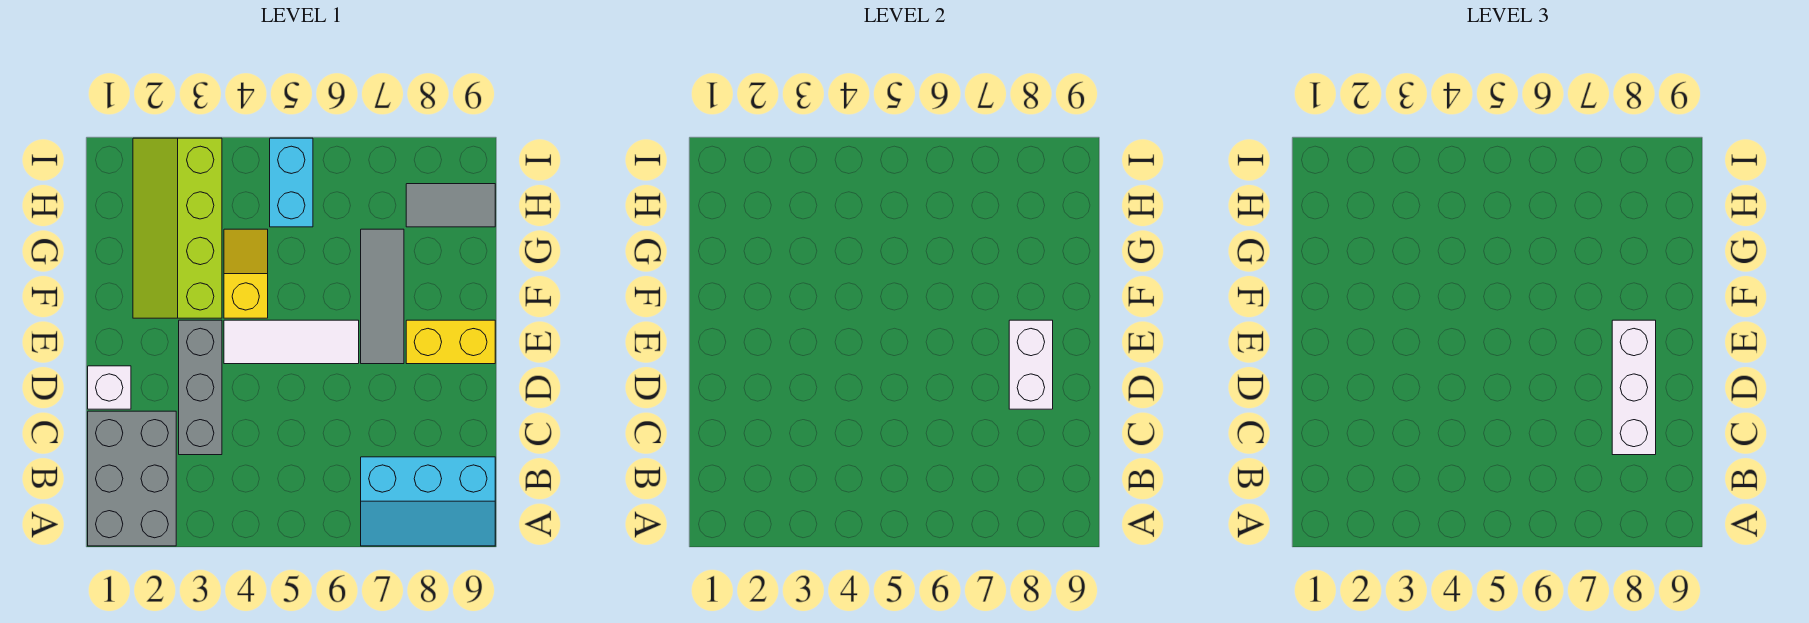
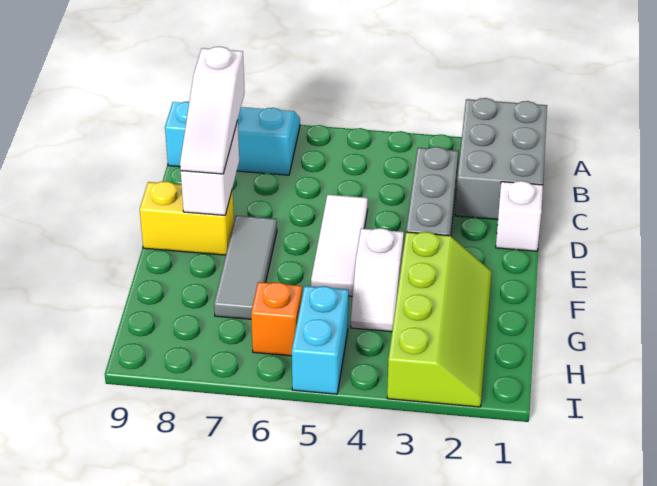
white brick C8:E8 level 3 -> white slope C8:E8 level 3 top C
white tile E4:E6 level 1 -> white tile D5:F5 level 1
yellow slope F4:G4 level 1 top F -> white slope F4:G4 level 1 top F
none -> orange brick H6 level 1
grey tile H8:H9 level 1 -> none

